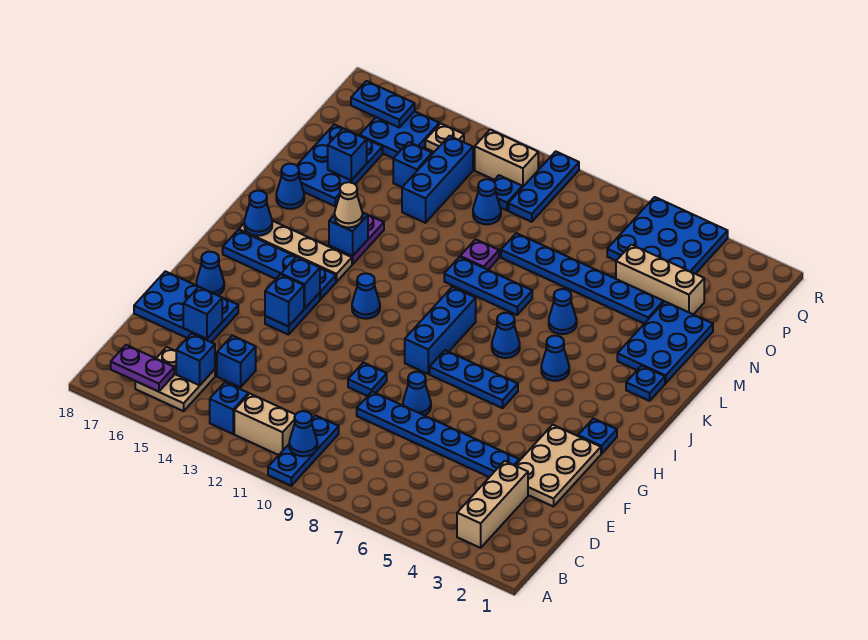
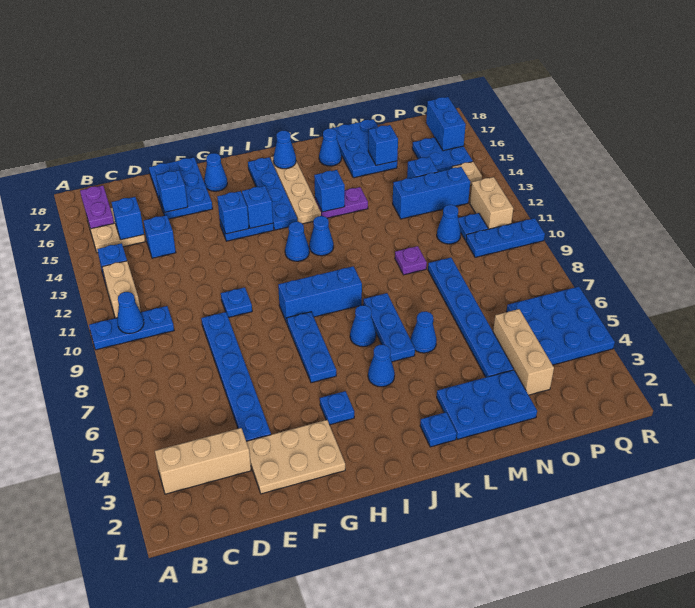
blue cone F8 level 1 -> blue cone J12 level 1
blue plate H2 level 1 -> blue plate H4 level 1
tan cone K14 level 3 -> none
blue plate L8:L10 level 1 -> blue plate K6:K8 level 1
blue plate M16:O17 level 1 -> blue plate M16:N18 level 1
blue plate Q16:Q17 level 2 -> blue brick Q16:Q17 level 2

